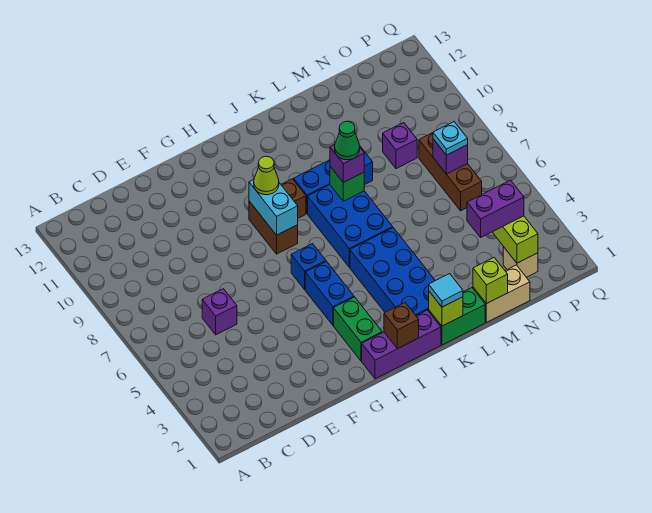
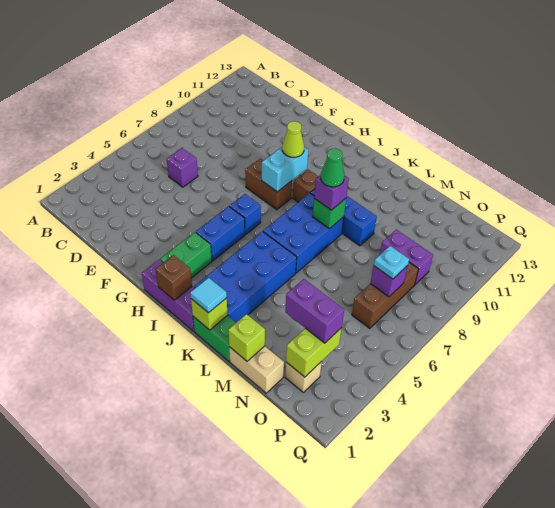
brown brick H8:H9 level 1 -> brown brick G8:H8 level 1
purple brick N9 level 1 -> purple brick N9:O9 level 1

